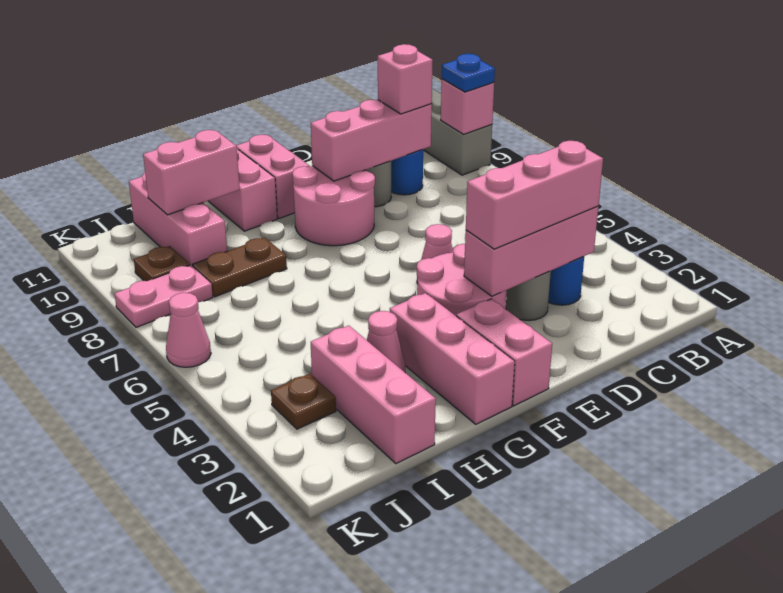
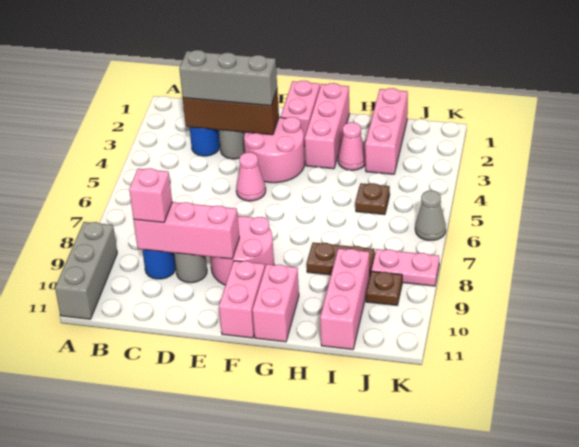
pink brick A9 level 2 -> none
blue plate A9 level 3 -> none
pink brick C3:E3 level 2 -> brown brick C3:E3 level 2
pink brick C3:E3 level 3 -> grey brick C3:E3 level 3
pink brick H10:I10 level 2 -> none
brown plate J3 level 1 -> brown plate I5 level 1
pink cone K6 level 1 -> grey cone K6 level 1

